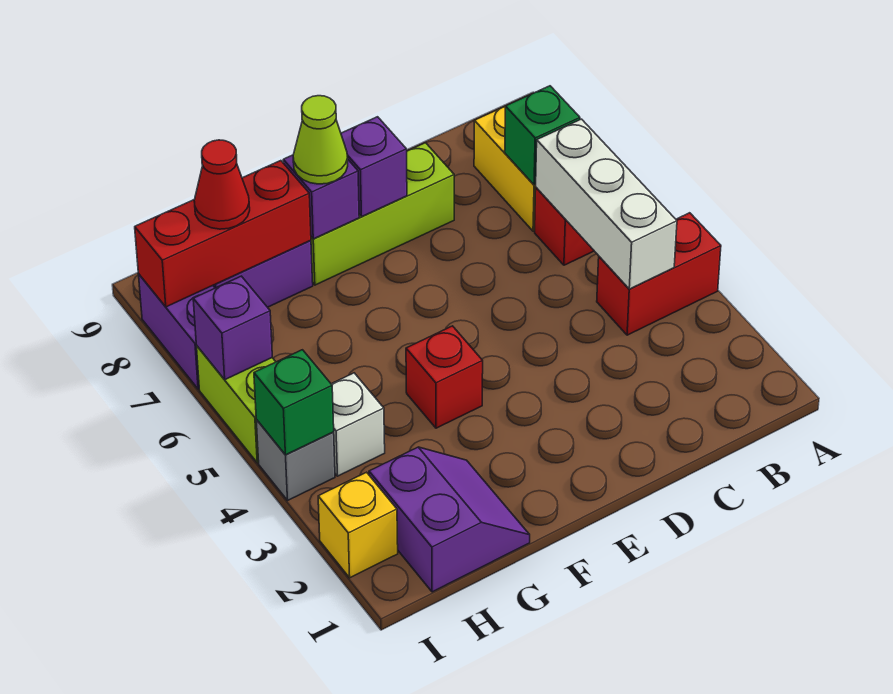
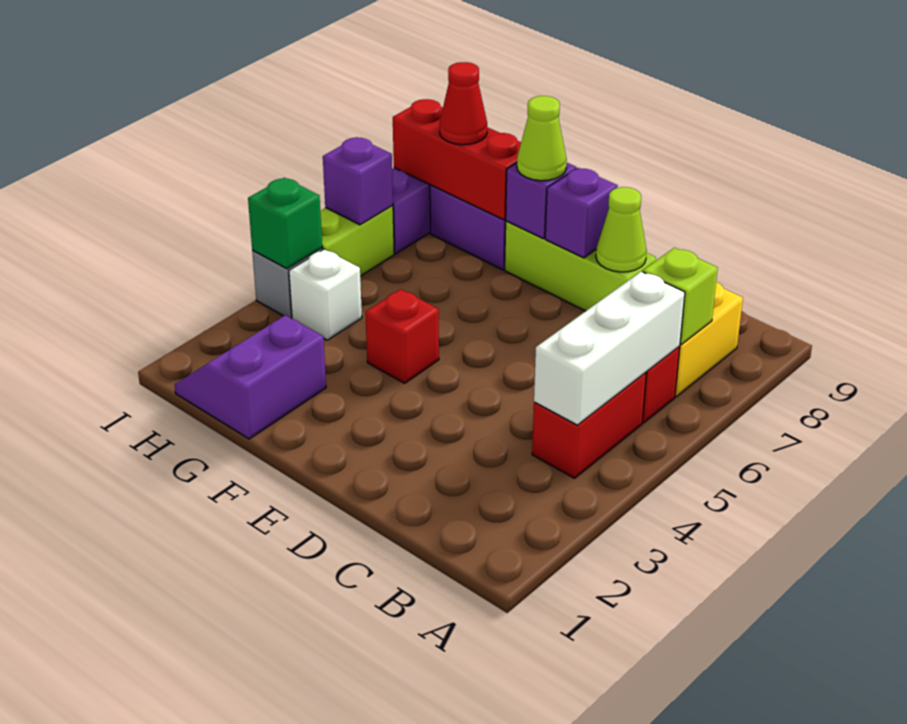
red brick A4:B4 level 1 -> red brick B4:B5 level 1
green brick B7 level 2 -> lime brick B7 level 2
none -> lime cone D8 level 2
purple slope G1:H2 level 1 top H -> purple slope G1:H2 level 1 top G
yellow brick I2 level 1 -> none

